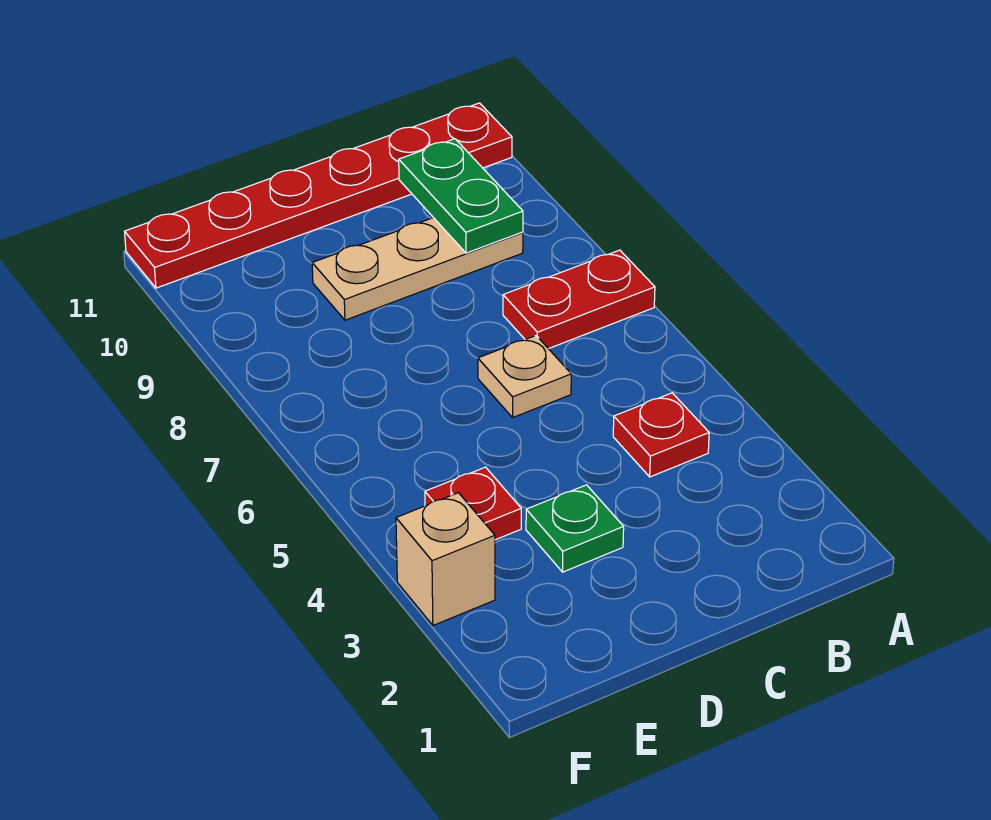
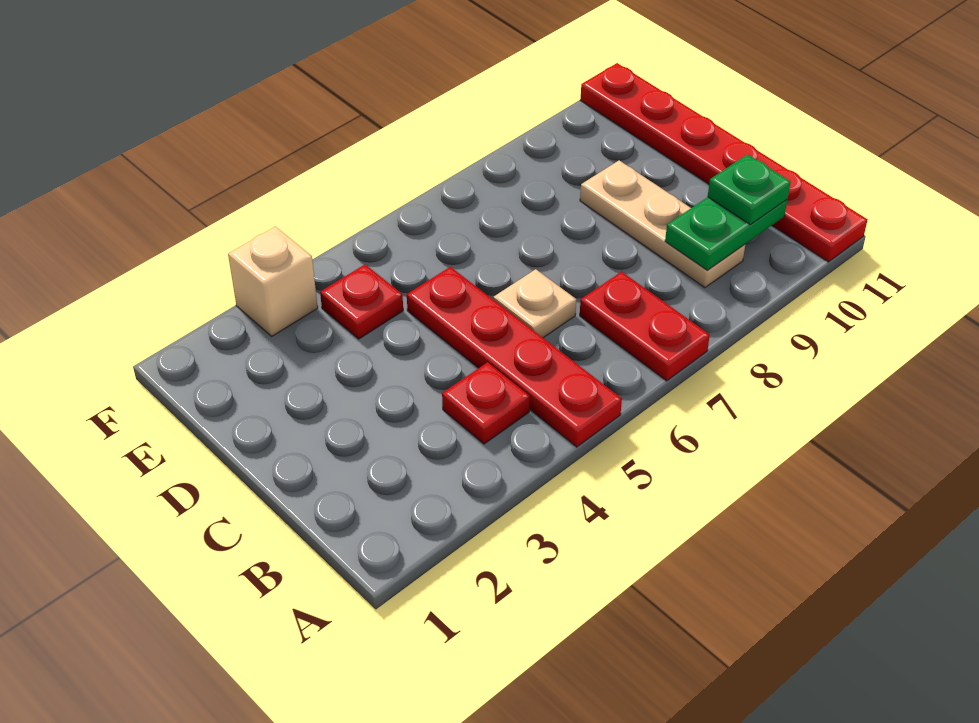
none -> red plate A5:D5 level 1
green plate D3 level 1 -> green plate B10 level 3

